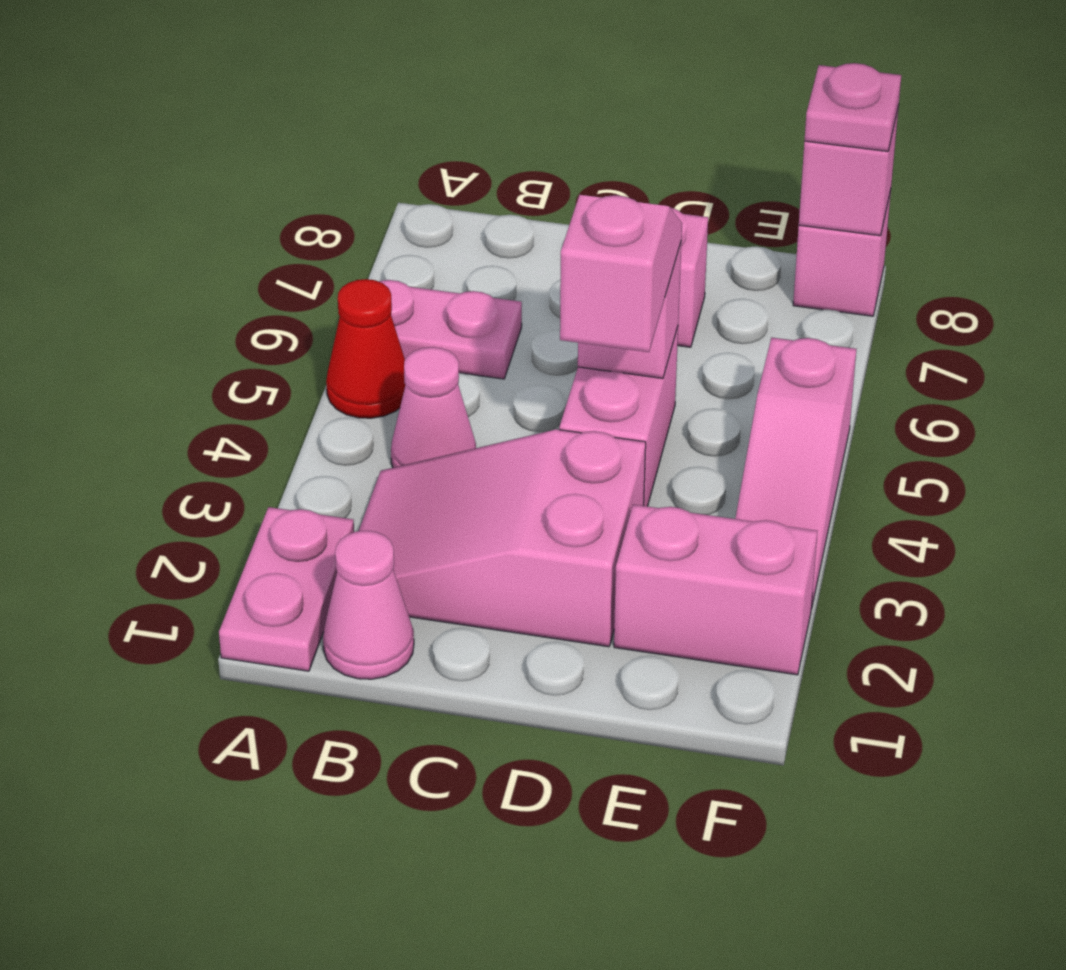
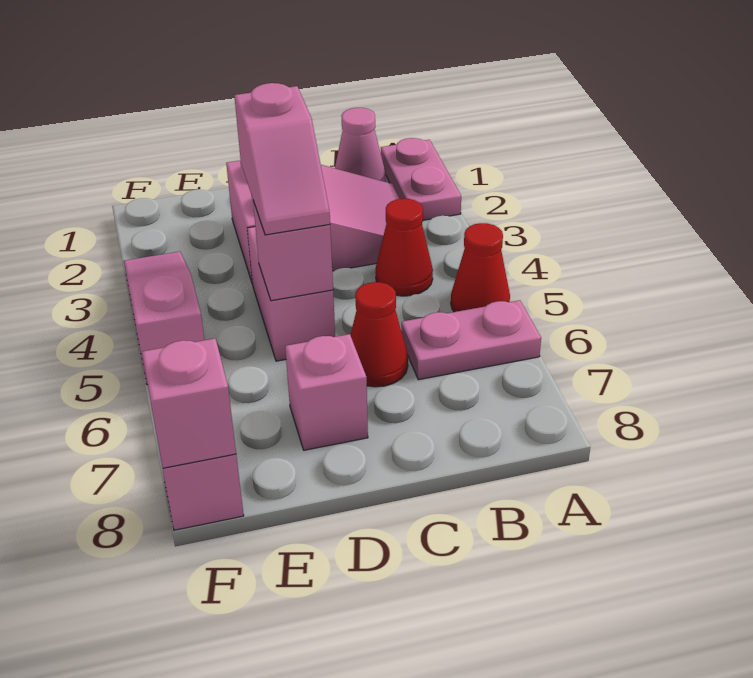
pink cone B4 level 1 -> red cone B4 level 1
none -> red cone C6 level 1
pink brick E2:F2 level 1 -> none
pink plate F8 level 3 -> none

